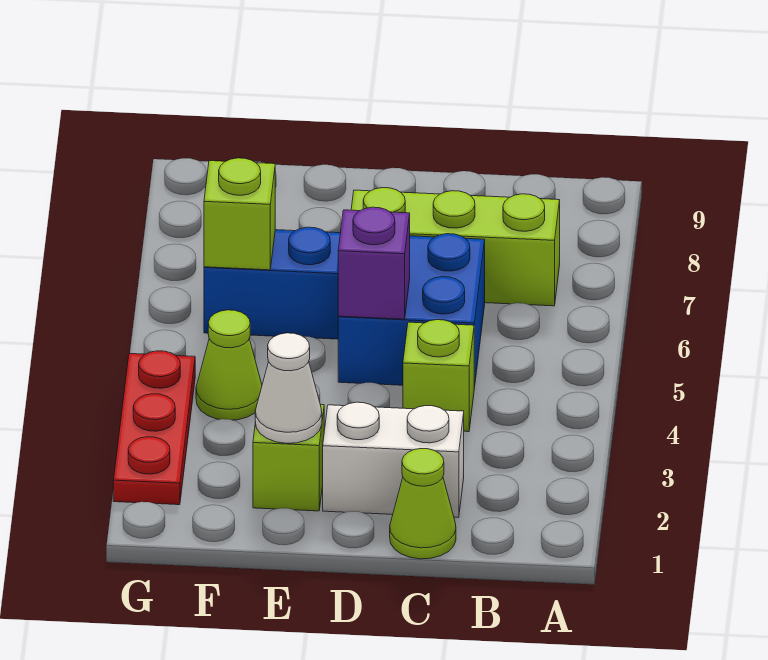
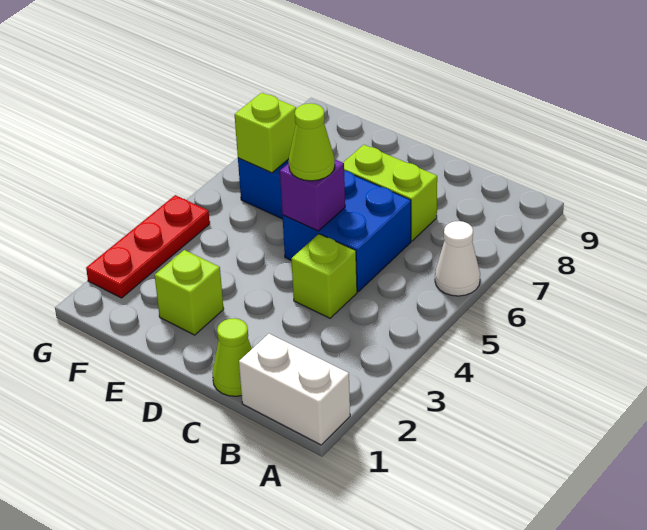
lime brick B7:D7 level 1 -> lime brick C7:D7 level 1
white brick C2:D2 level 1 -> white brick A1:B1 level 1
white cone E2 level 2 -> white cone A6 level 1
lime cone F4 level 1 -> lime cone D5 level 3

